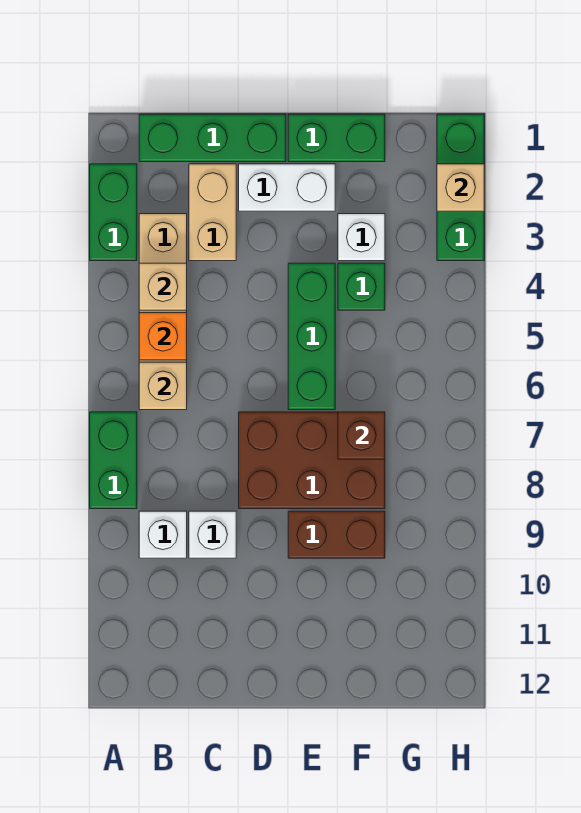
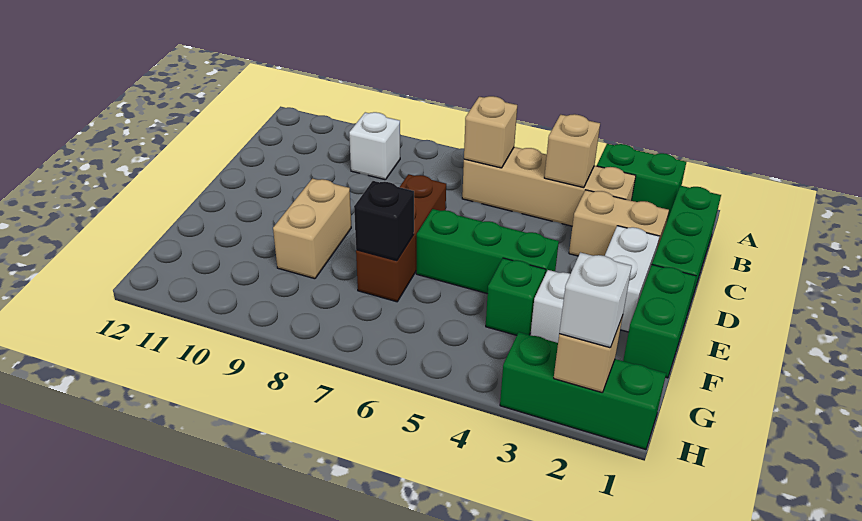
green brick A7:A8 level 1 -> none
orange brick B5 level 2 -> none
white brick C9 level 1 -> white brick H2 level 3
brown brick D7:F8 level 1 -> brown brick D7:F7 level 1
brown brick E9:F9 level 1 -> tan brick E9:F9 level 1
brown brick F7 level 2 -> black brick F7 level 2

